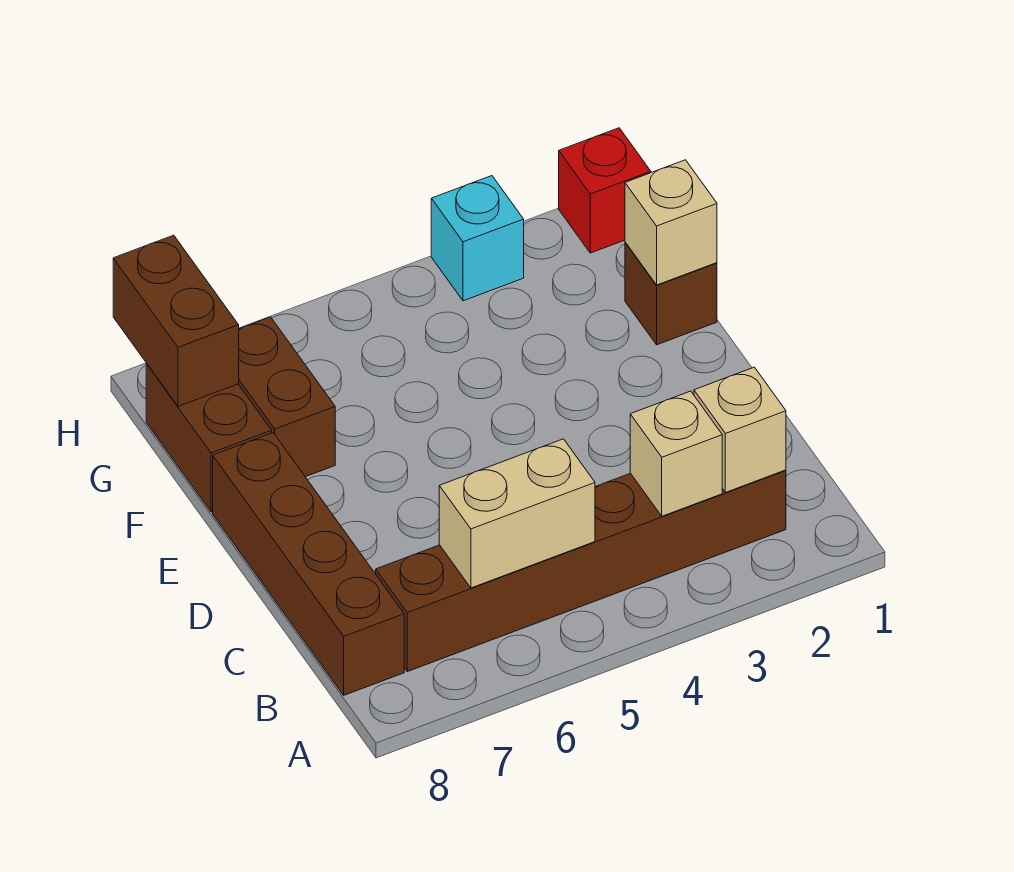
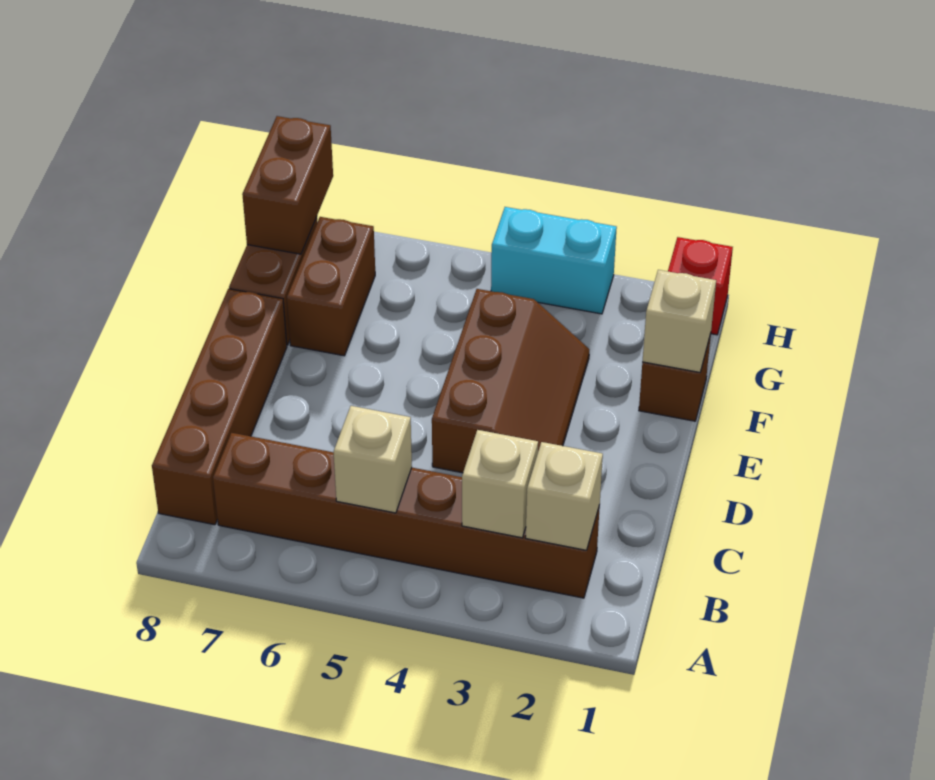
tan brick B5:B6 level 2 -> tan brick B5 level 2
none -> brown slope D3:F4 level 1 top 4
cyan brick H3 level 1 -> cyan brick H3:H4 level 1

